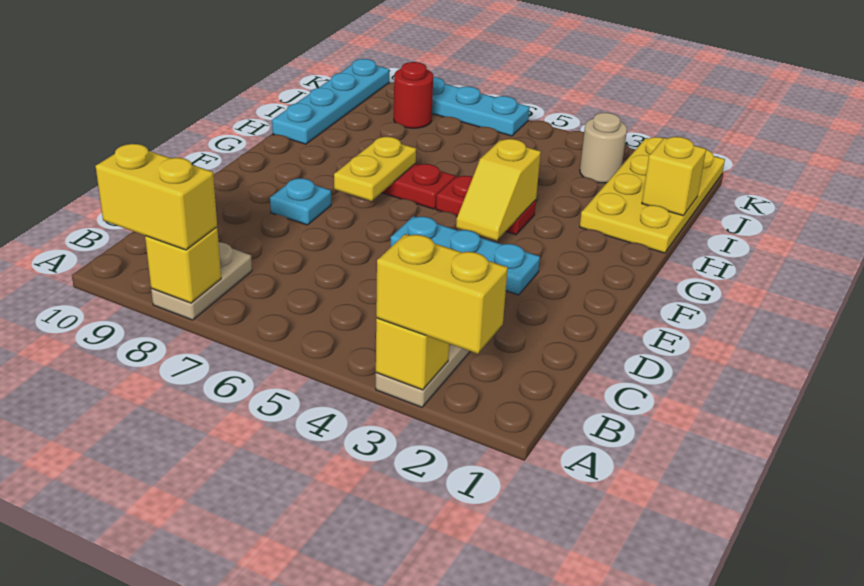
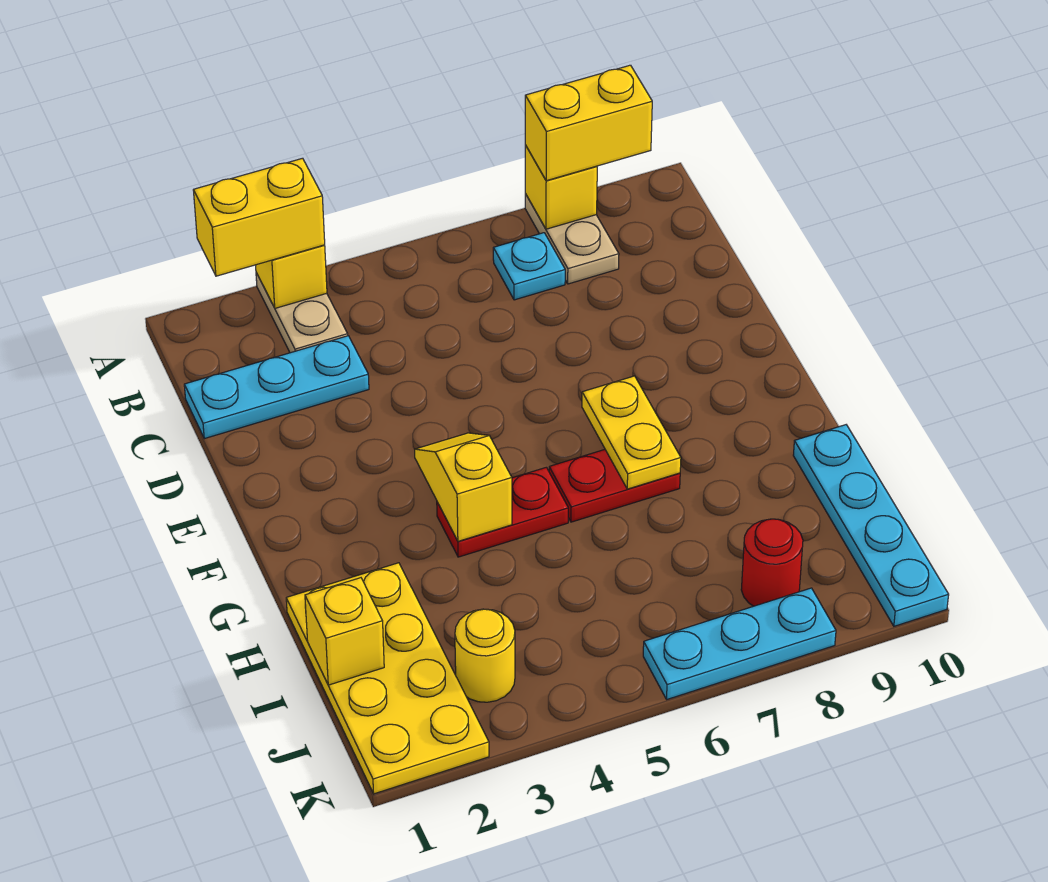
cyan plate E3:E5 level 1 -> cyan plate C1:C3 level 1
cyan plate E8 level 1 -> cyan plate B7 level 1
tan round brick J3 level 1 -> yellow round brick J3 level 1

